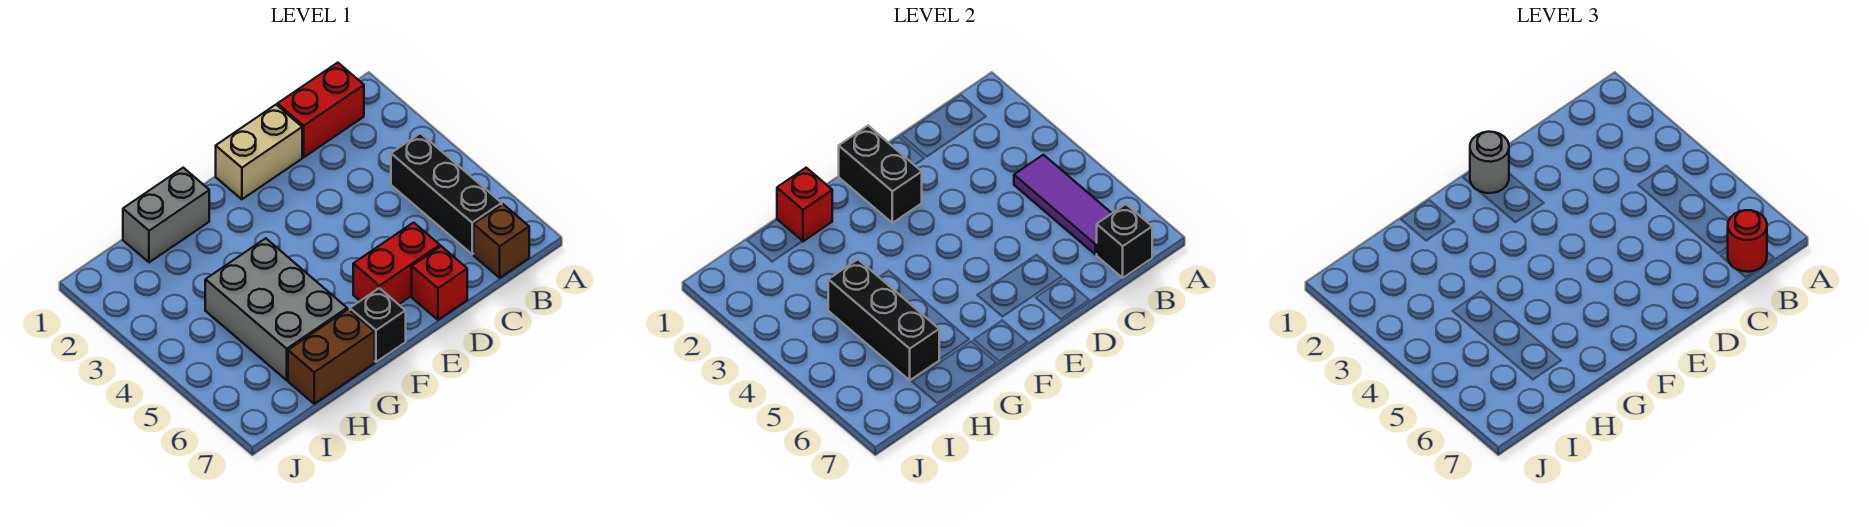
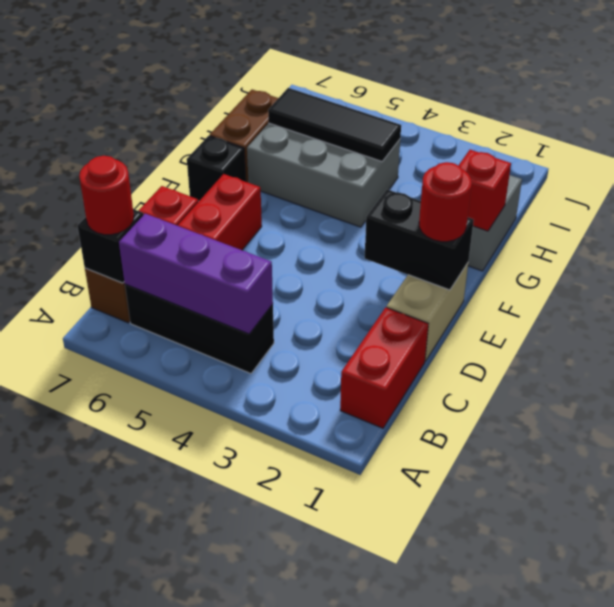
purple tile B4:B6 level 2 -> purple brick B4:B6 level 2
grey round brick E1 level 3 -> red round brick E1 level 3
black brick H4:H6 level 2 -> black tile H4:H6 level 2

